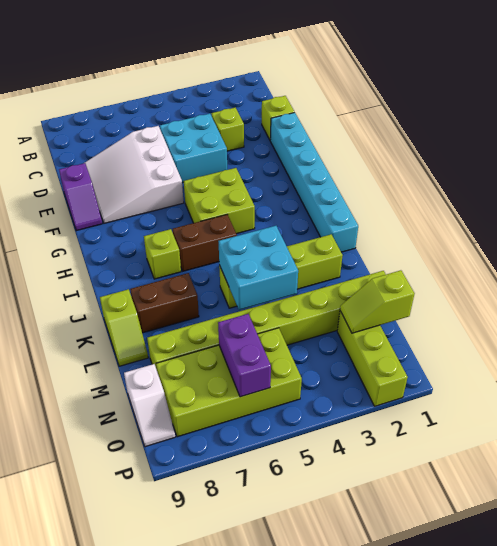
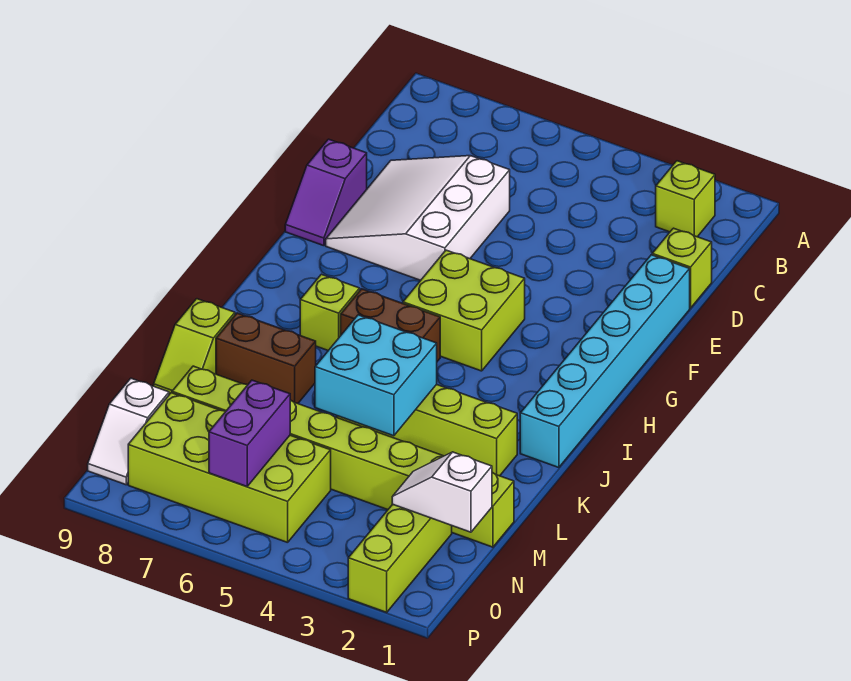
lime brick D3 level 1 -> lime brick B2 level 1
cyan brick D4:E5 level 1 -> none
lime slope N1:N2 level 2 top 1 -> white slope N1:N2 level 2 top 1

